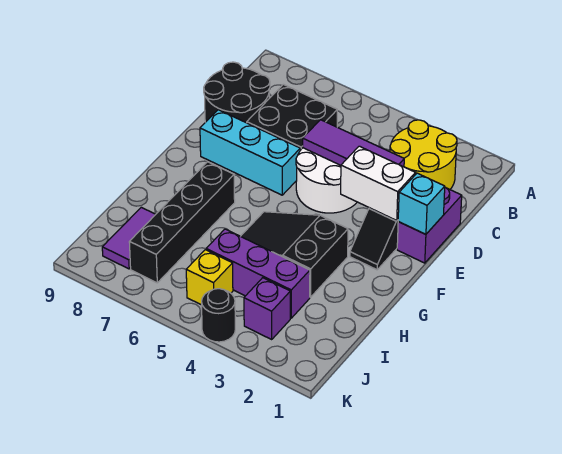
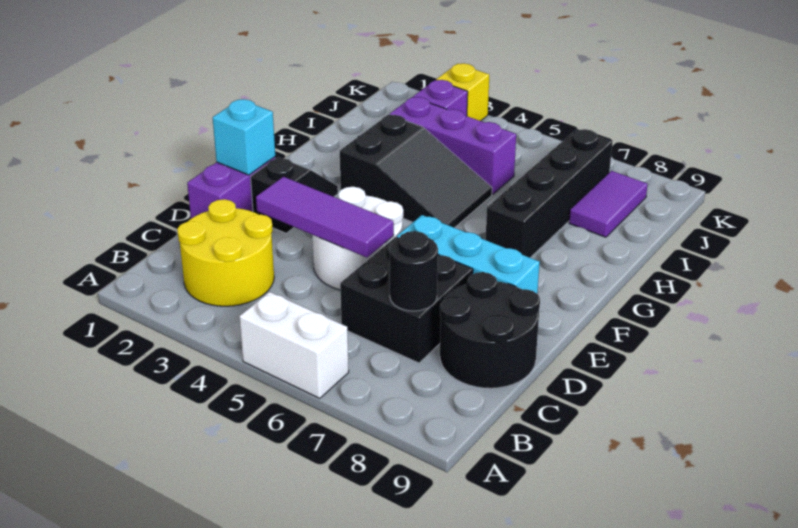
white brick E2:E3 level 2 -> white brick A5:A6 level 1
yellow brick J5 level 1 -> yellow brick K3 level 1
black round brick K4 level 1 -> black round brick C7 level 2

